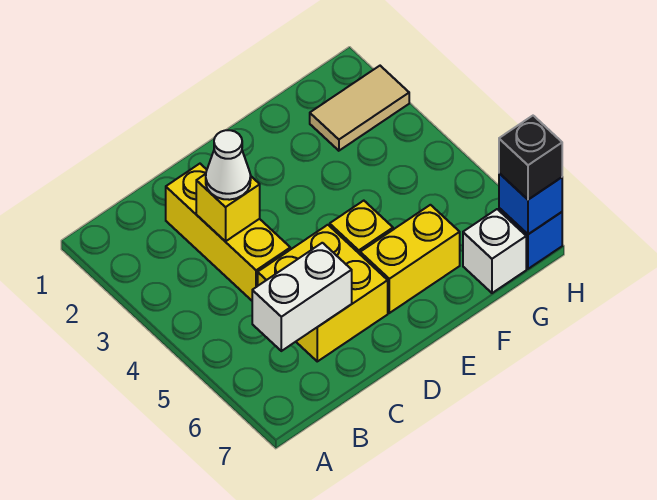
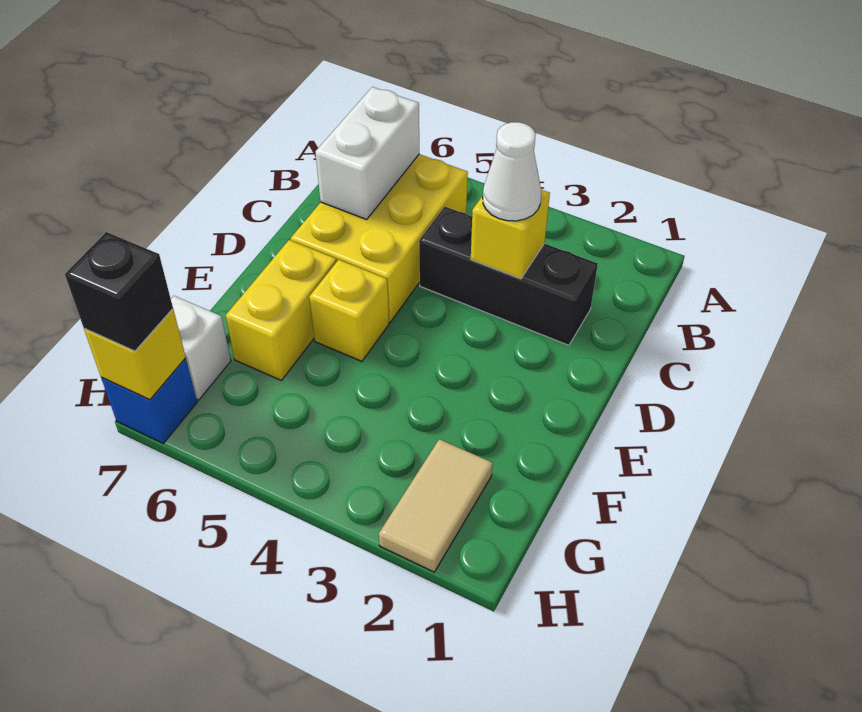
yellow brick C2:C4 level 1 -> black brick C2:C4 level 1
yellow brick C5:D6 level 1 -> yellow brick B5:D6 level 1
blue brick H7 level 2 -> yellow brick H7 level 2

